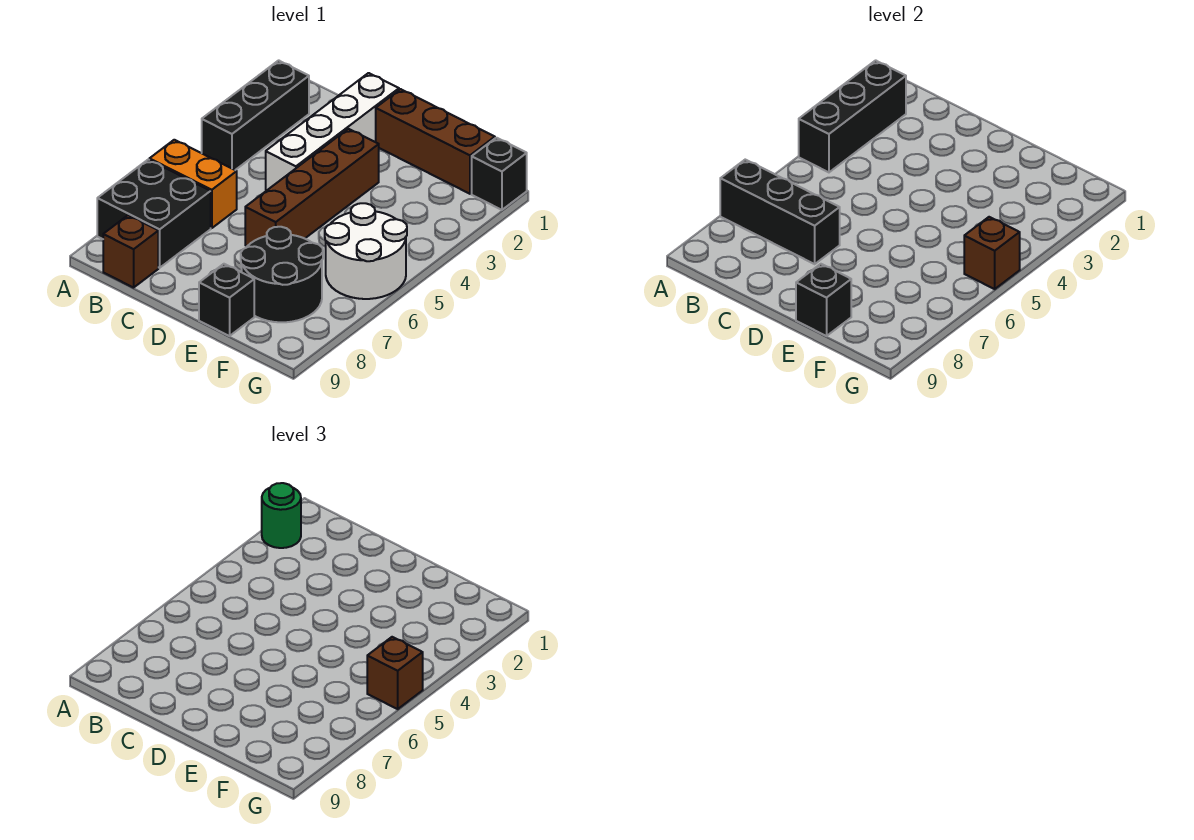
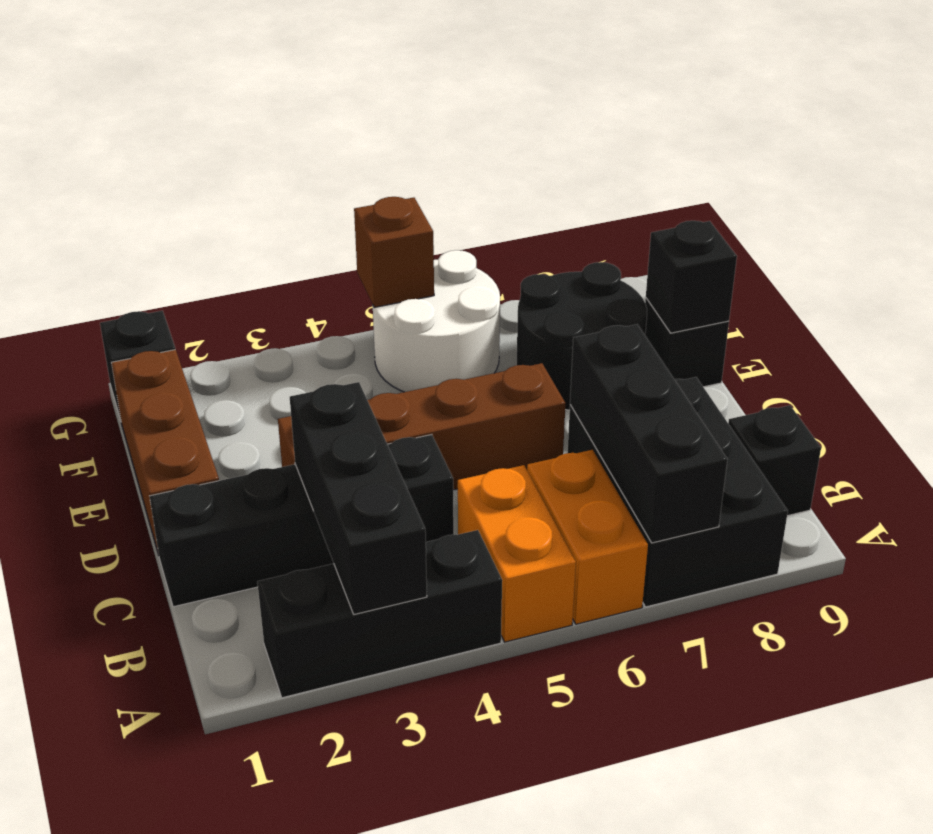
black brick A2:A4 level 2 -> black brick A3:C3 level 2
green round brick A2 level 3 -> none
none -> orange brick A5:B5 level 1
black brick A7:B8 level 1 -> black brick A7:C8 level 1
brown brick B9 level 1 -> black brick B9 level 1
white brick C1:C4 level 1 -> black brick C1:C4 level 1
brown brick G5 level 3 -> none

